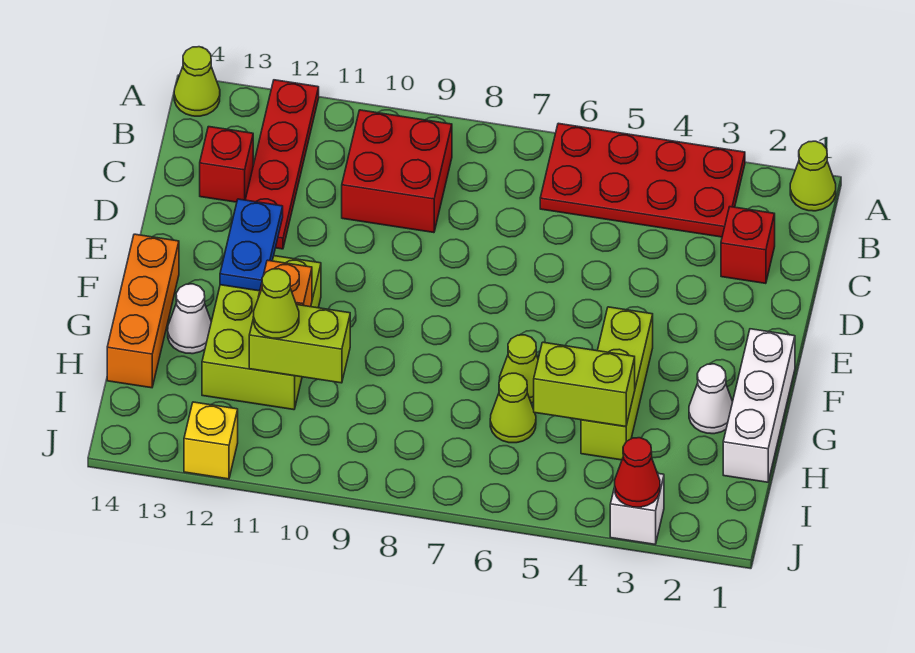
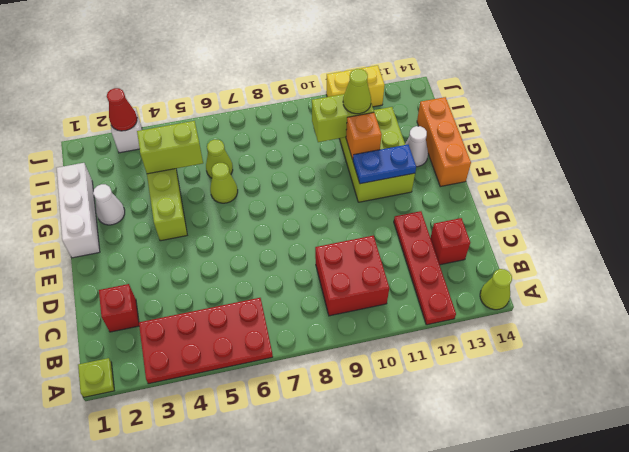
lime cone A1 level 1 -> lime plate A1 level 1
blue plate E12:F12 level 2 -> blue plate F11:F12 level 2
yellow brick J12 level 1 -> yellow brick J11:J12 level 1

